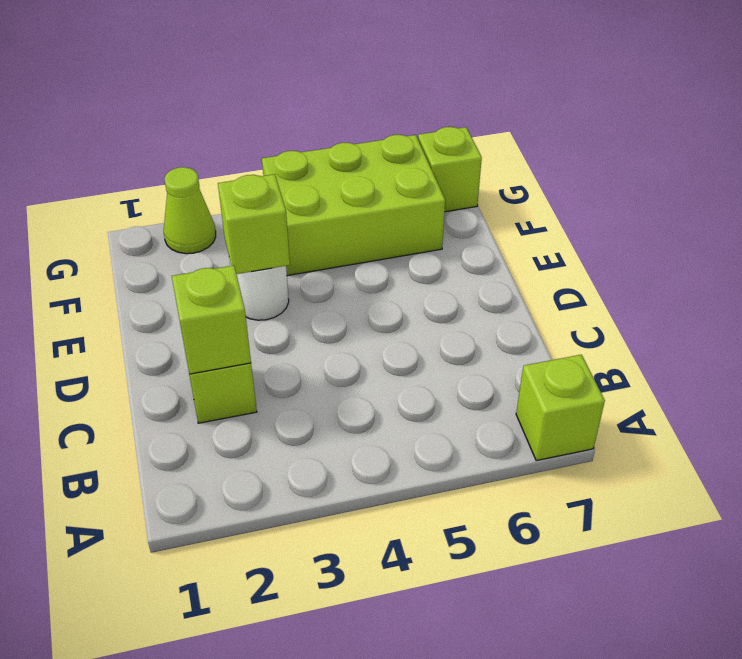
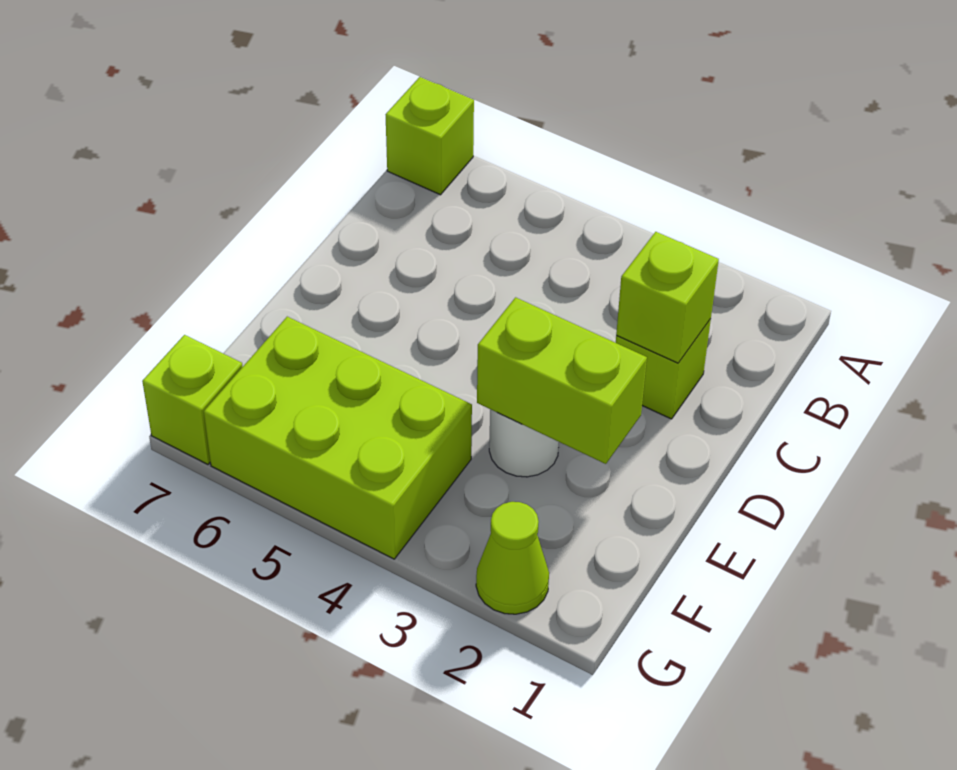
lime brick E3 level 2 -> lime brick E2:E3 level 2

